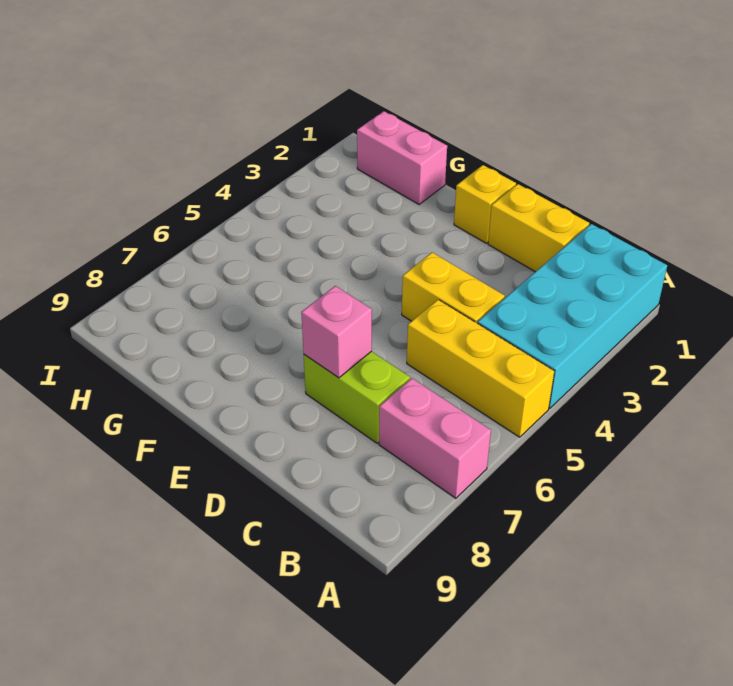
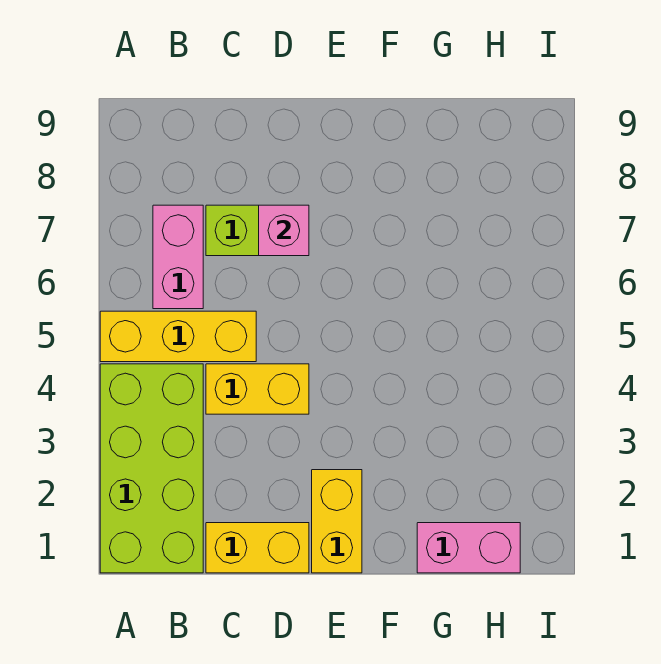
cyan brick A1:B4 level 1 -> lime brick A1:B4 level 1
pink brick A7:B7 level 1 -> pink brick B6:B7 level 1
yellow brick E1 level 1 -> yellow brick E1:E2 level 1

